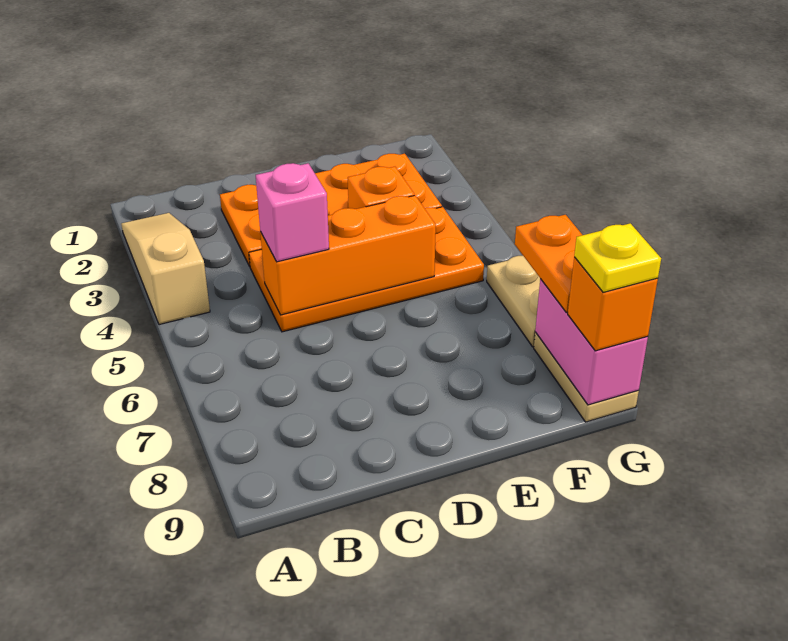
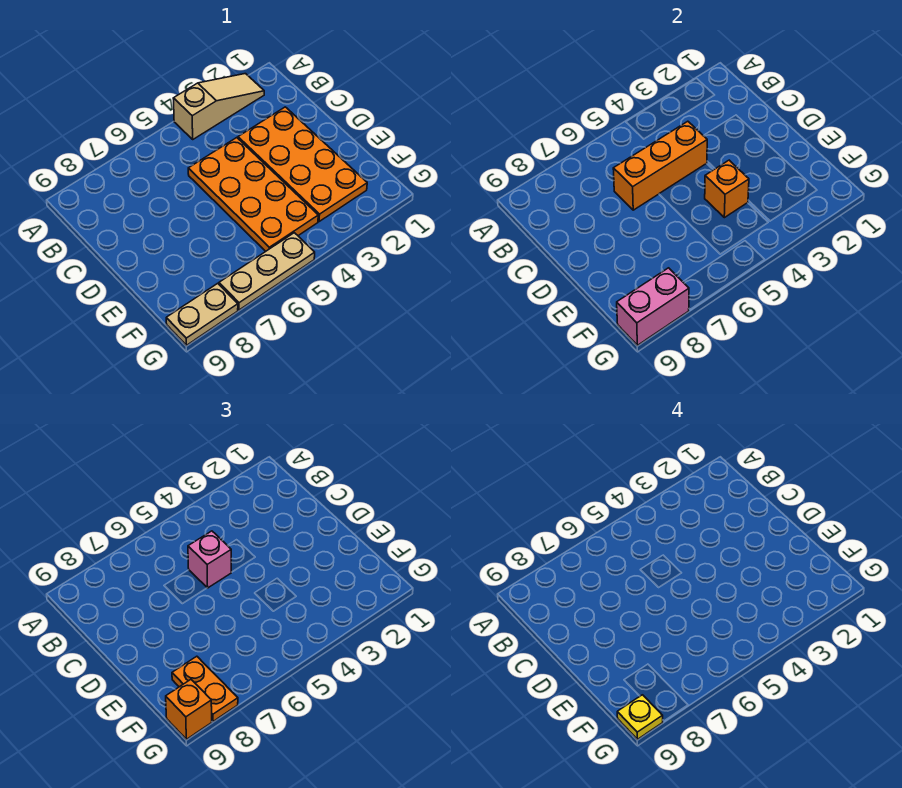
orange brick C5:E5 level 2 -> orange brick C4:C6 level 2
tan plate G6:G7 level 1 -> tan plate G5:G7 level 1
orange plate G7:G8 level 3 -> orange plate F8:G8 level 3

